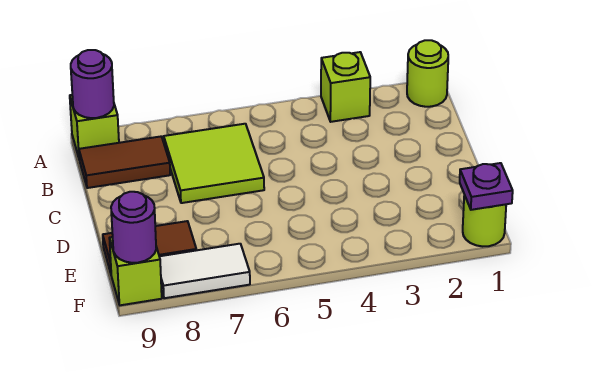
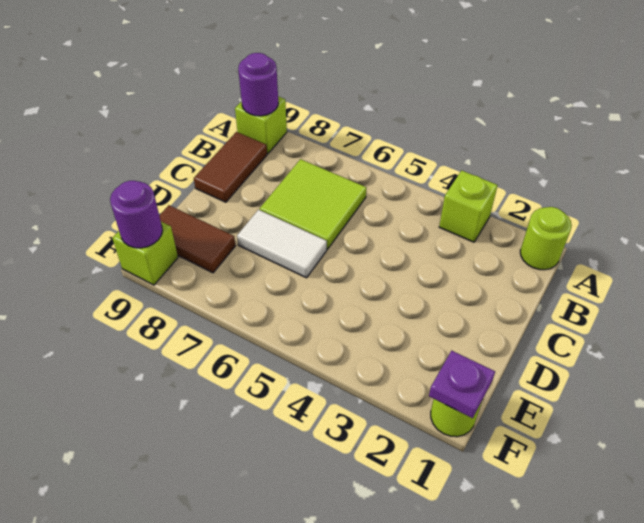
brown tile B8:B9 level 1 -> brown tile B9:C9 level 1
white tile F7:F8 level 1 -> white tile D6:D7 level 1

